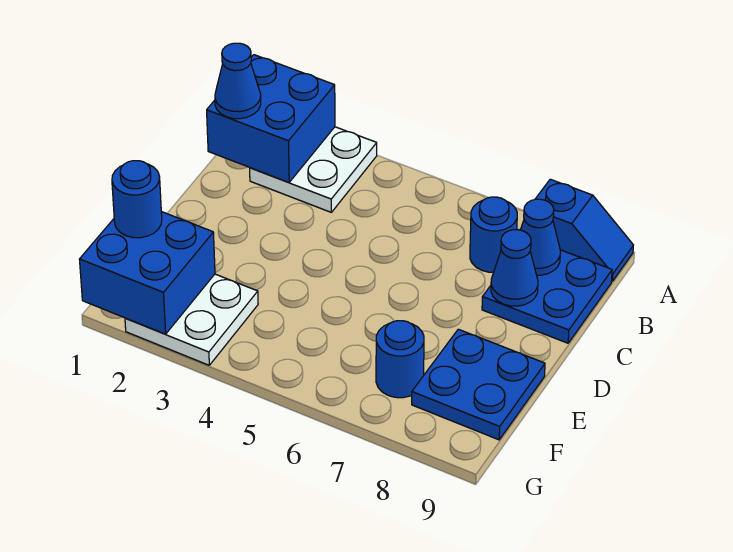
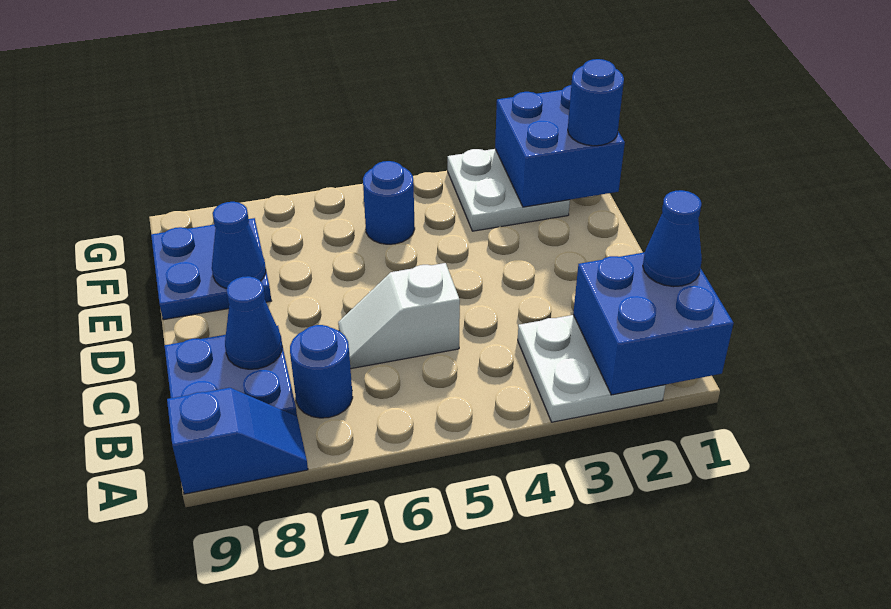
blue slope A8:A9 level 1 top 8 -> blue slope A8:A9 level 1 top 9
blue cone B8 level 2 -> blue cone E8 level 2
none -> white slope C5:C6 level 1 top 5
blue round brick F7 level 1 -> blue round brick F5 level 1

